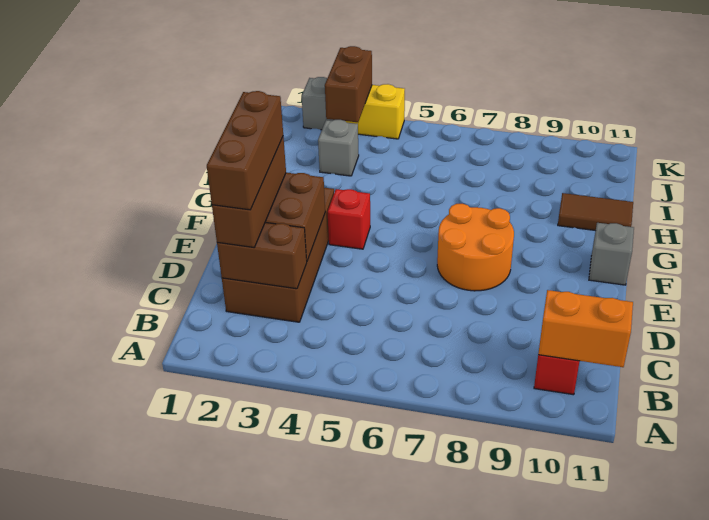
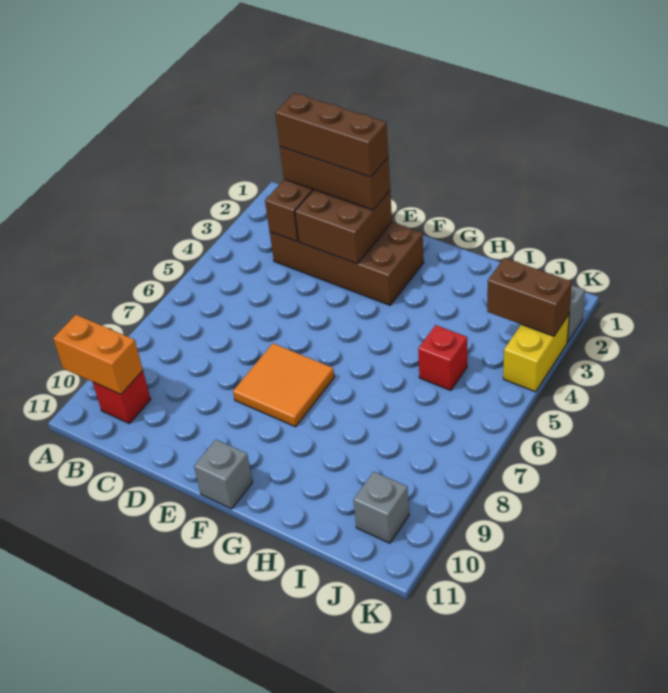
orange brick B10:B11 level 2 -> orange brick A10:B10 level 2
orange round brick E7:F8 level 1 -> orange tile E7:F8 level 1
red brick F4 level 1 -> red brick I5 level 1
brown tile H10:H11 level 1 -> none
grey brick I3 level 1 -> grey brick J10 level 1

